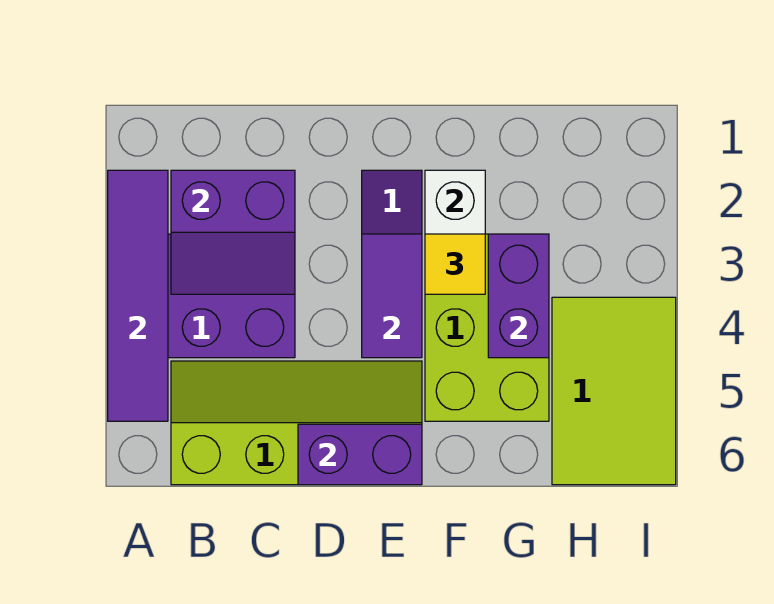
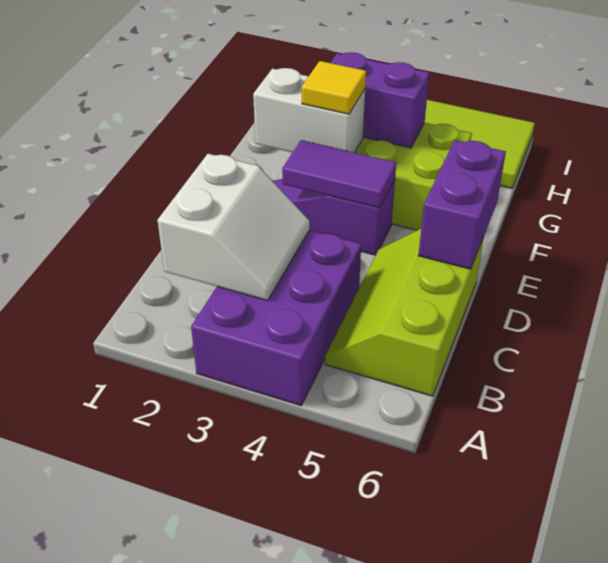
purple tile A2:A5 level 2 -> none
purple slope B2:C3 level 2 top 2 -> white slope B2:C3 level 2 top 2
lime slope B5:E6 level 1 top 6 -> lime slope B5:D6 level 1 top 6

